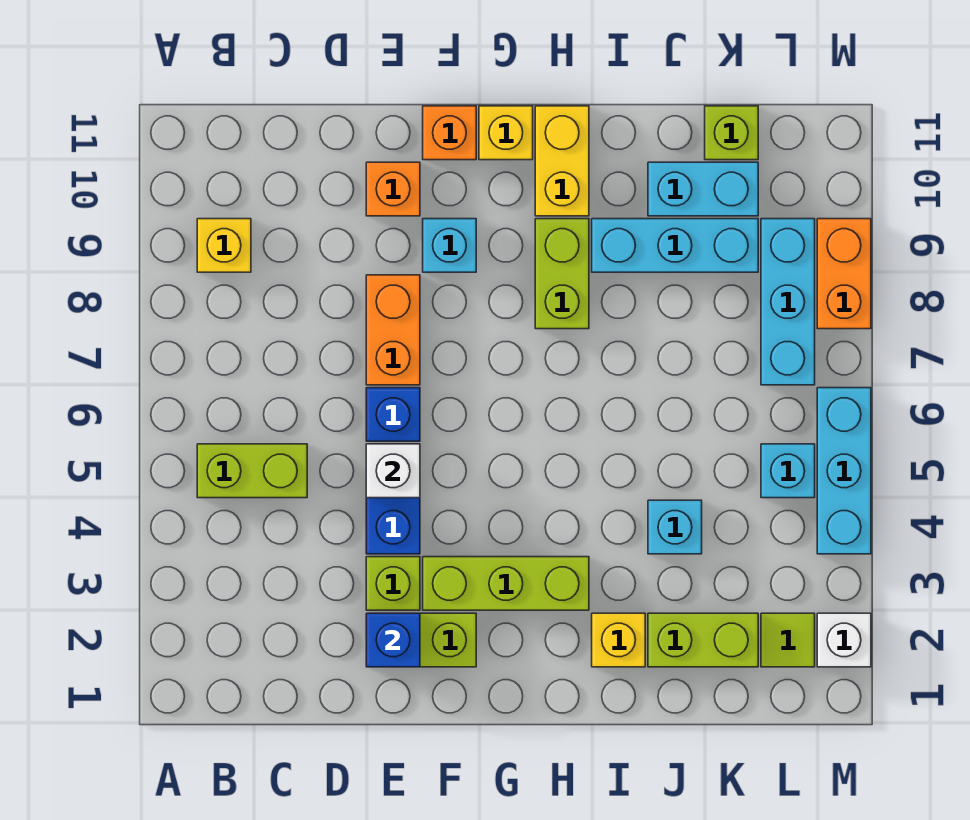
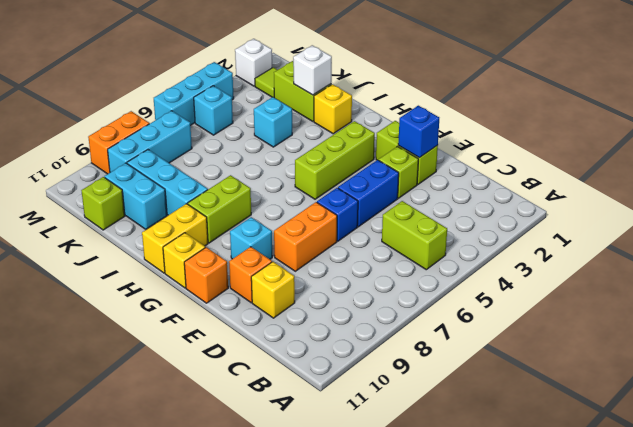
yellow brick B9 level 1 -> yellow brick D10 level 1
white brick E5 level 2 -> white brick J2 level 2
lime brick F3:H3 level 1 -> lime brick G3:G5 level 1

